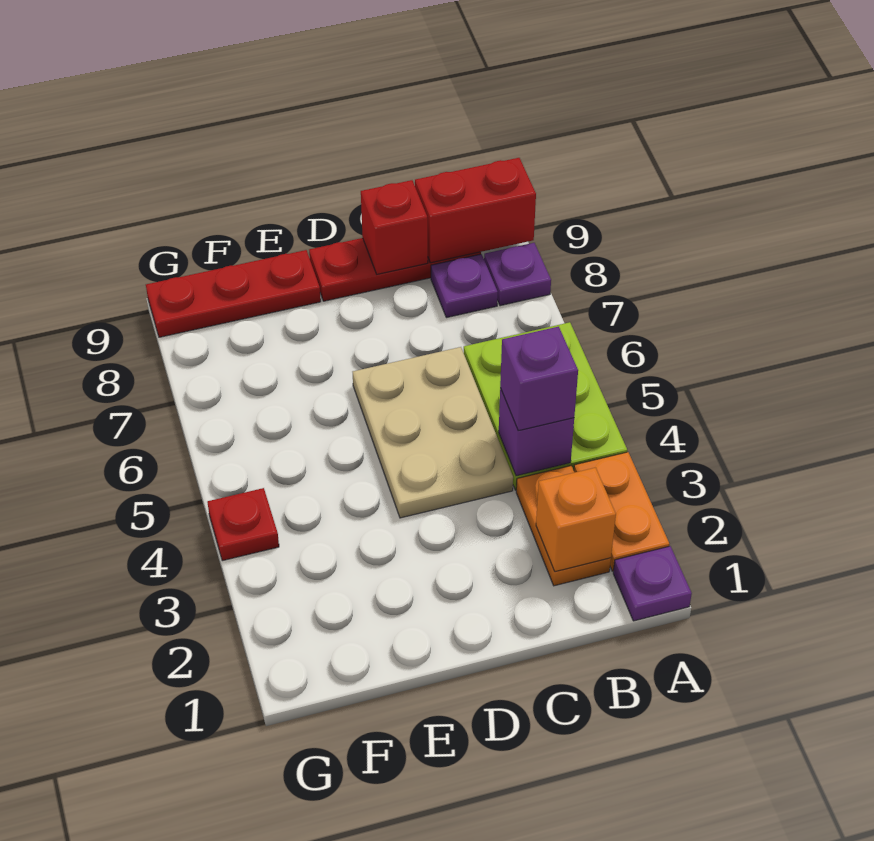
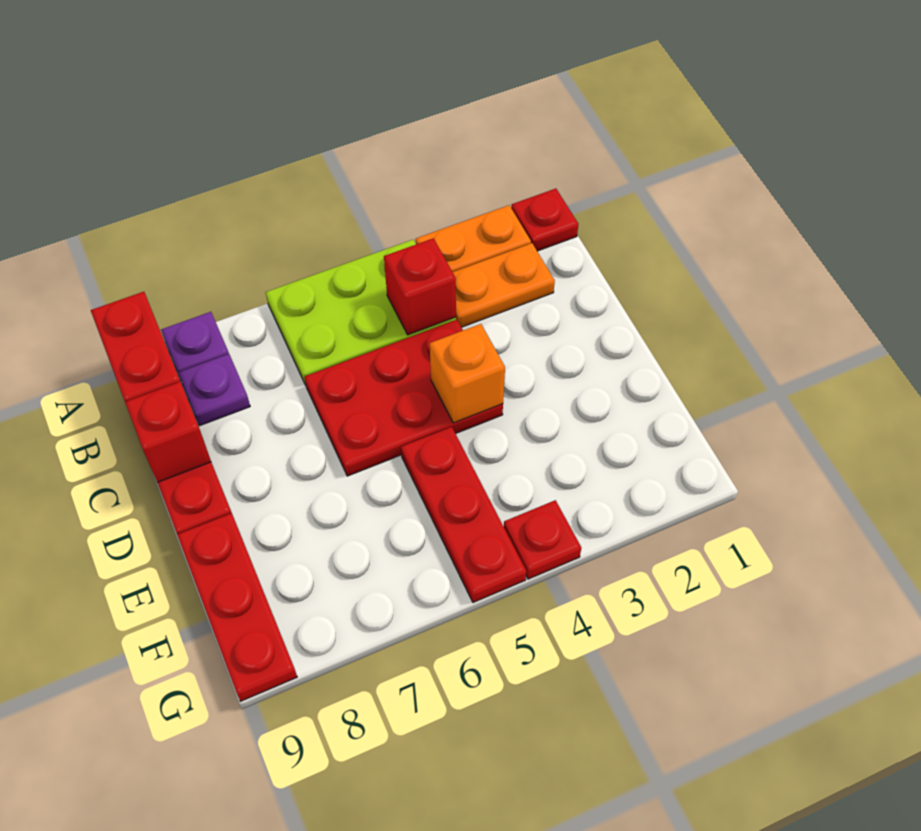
purple plate A1 level 1 -> red plate A1 level 1
orange brick B2 level 2 -> orange brick D4 level 2
purple brick B4 level 2 -> red brick B4 level 2
purple brick B4 level 3 -> none
tan plate C4:D6 level 1 -> red plate C4:D6 level 1
none -> red plate E5:G5 level 1

